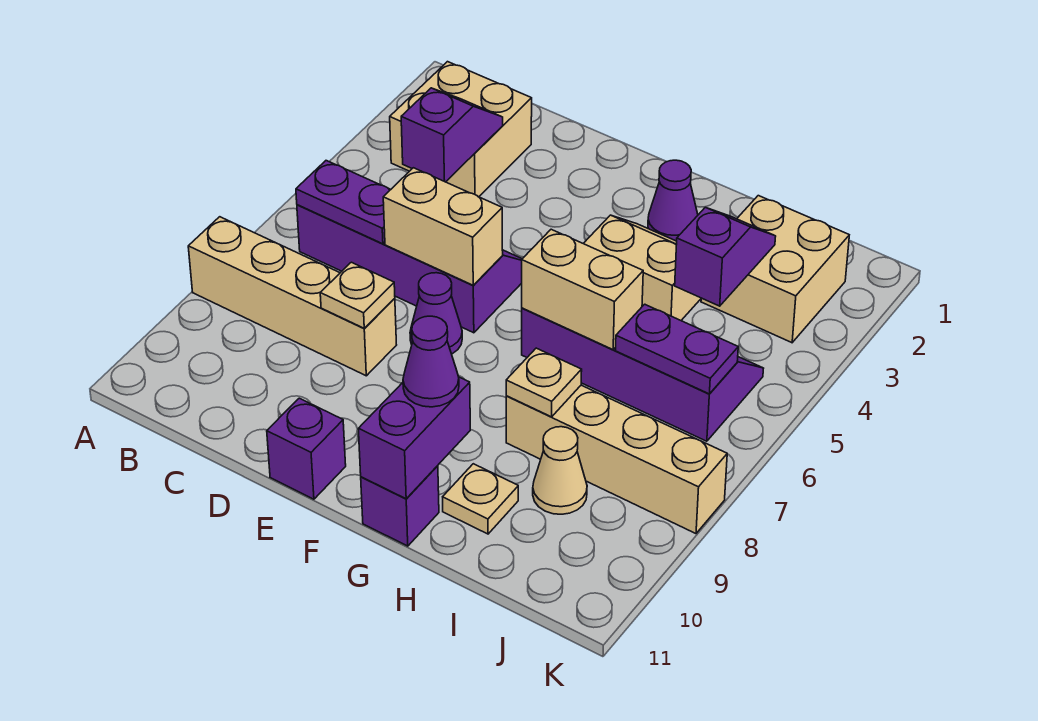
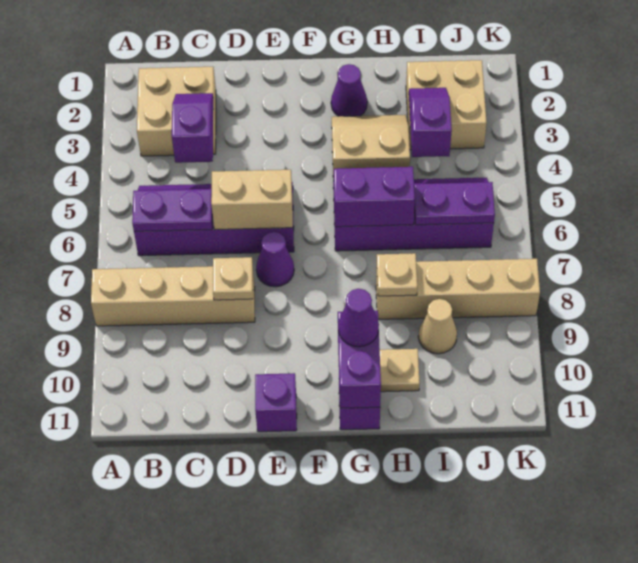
tan brick G6:H6 level 2 -> purple brick G6:H6 level 2

